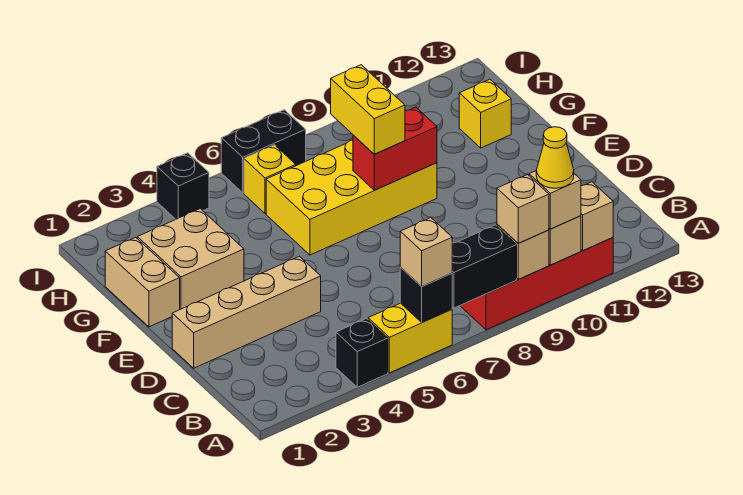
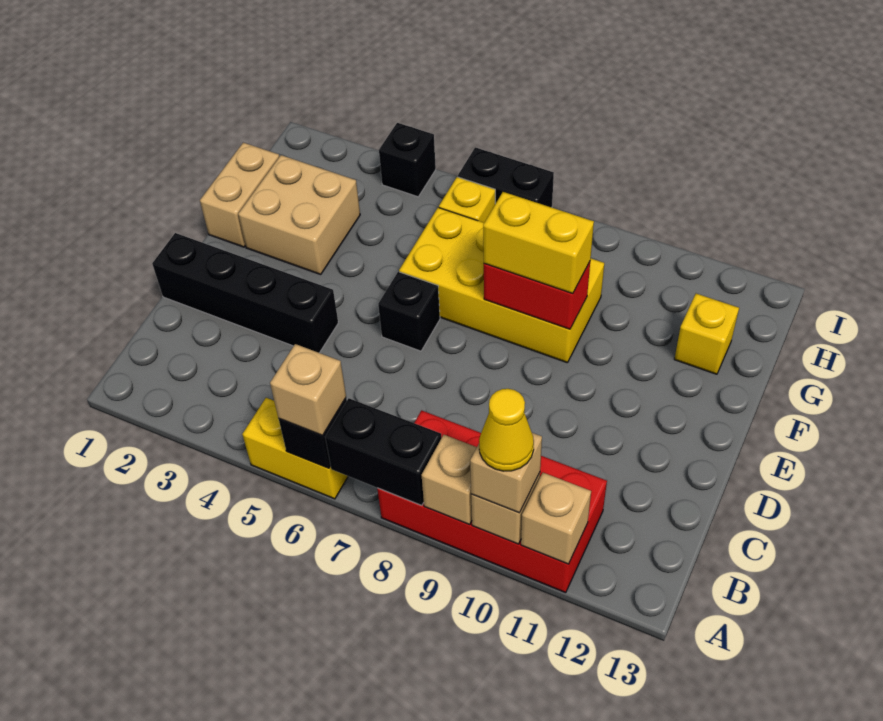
black brick A4 level 1 -> black brick E6 level 1
tan brick A9 level 3 -> none
tan brick D1:D4 level 1 -> black brick D1:D4 level 1
yellow brick F8:G8 level 3 -> yellow brick F8:F9 level 3

